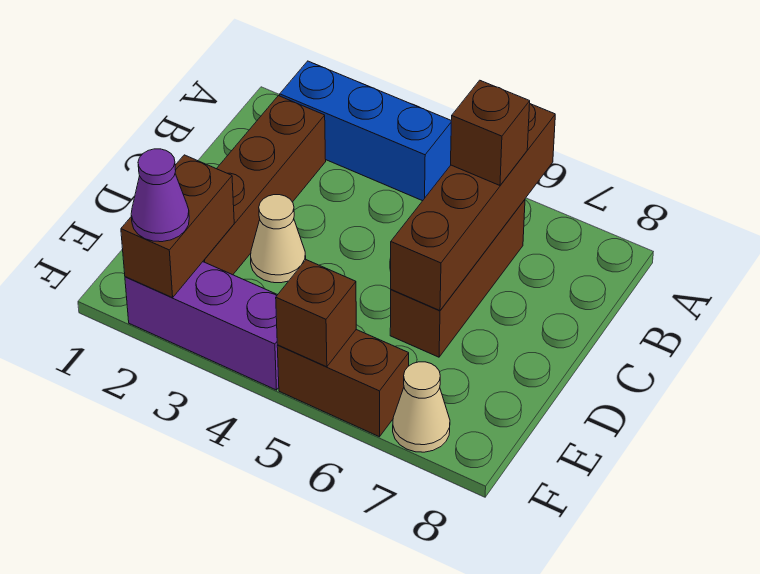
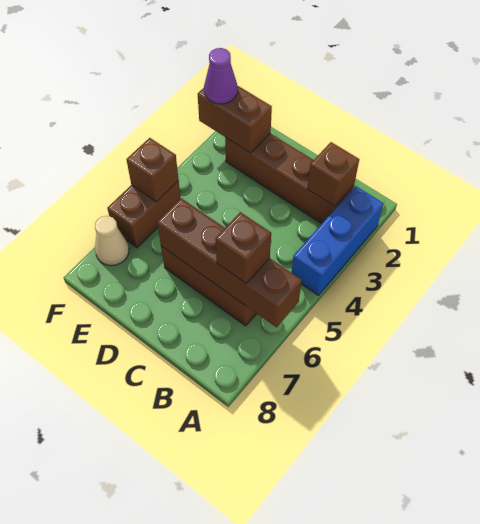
none -> brown brick B2 level 2
tan cone D3 level 1 -> none
purple brick F2:F4 level 1 -> none

